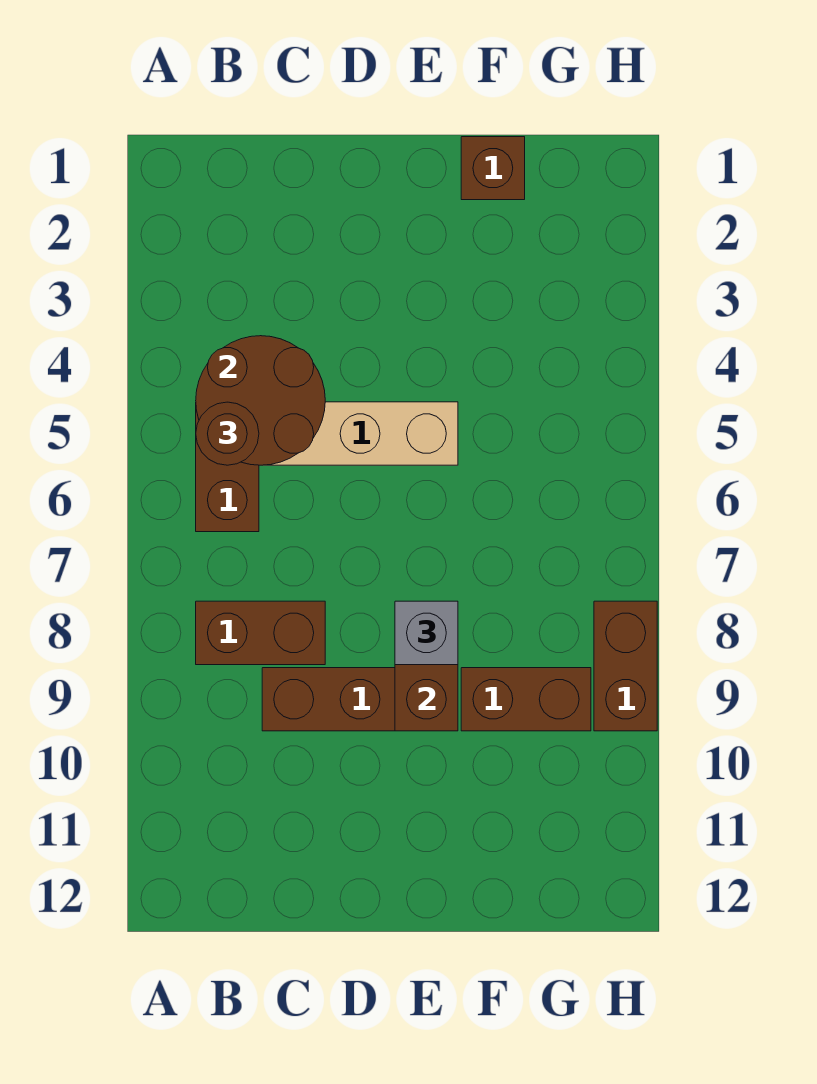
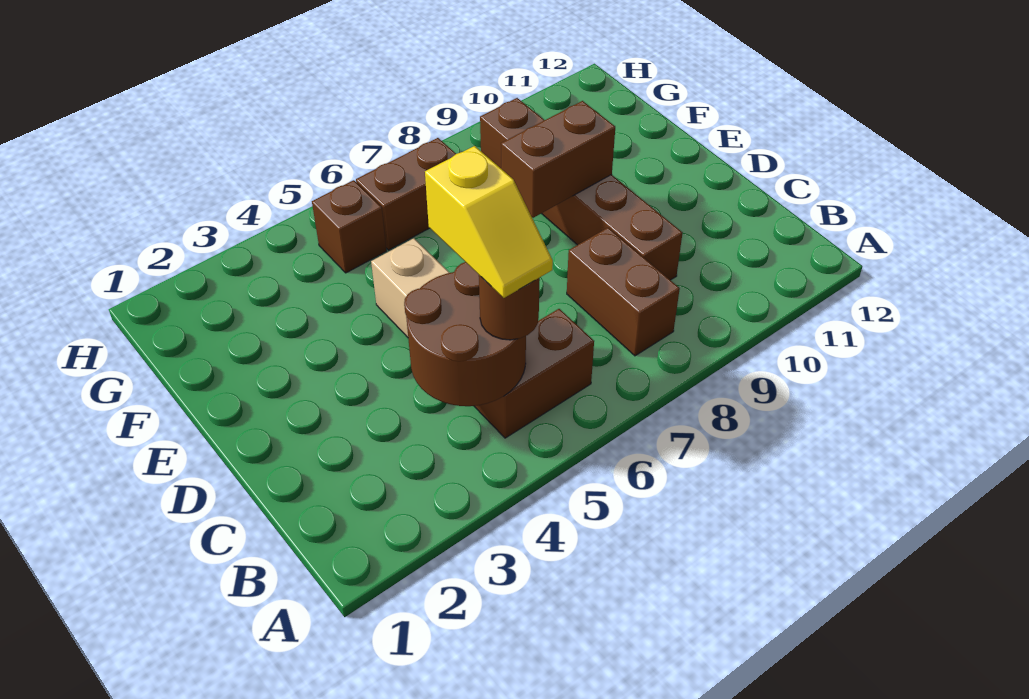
none -> yellow slope B5:C5 level 4 top C
grey brick E8 level 3 -> none
brown brick F1 level 1 -> brown brick G5 level 1
brown brick H8:H9 level 1 -> brown brick G6:G7 level 1

